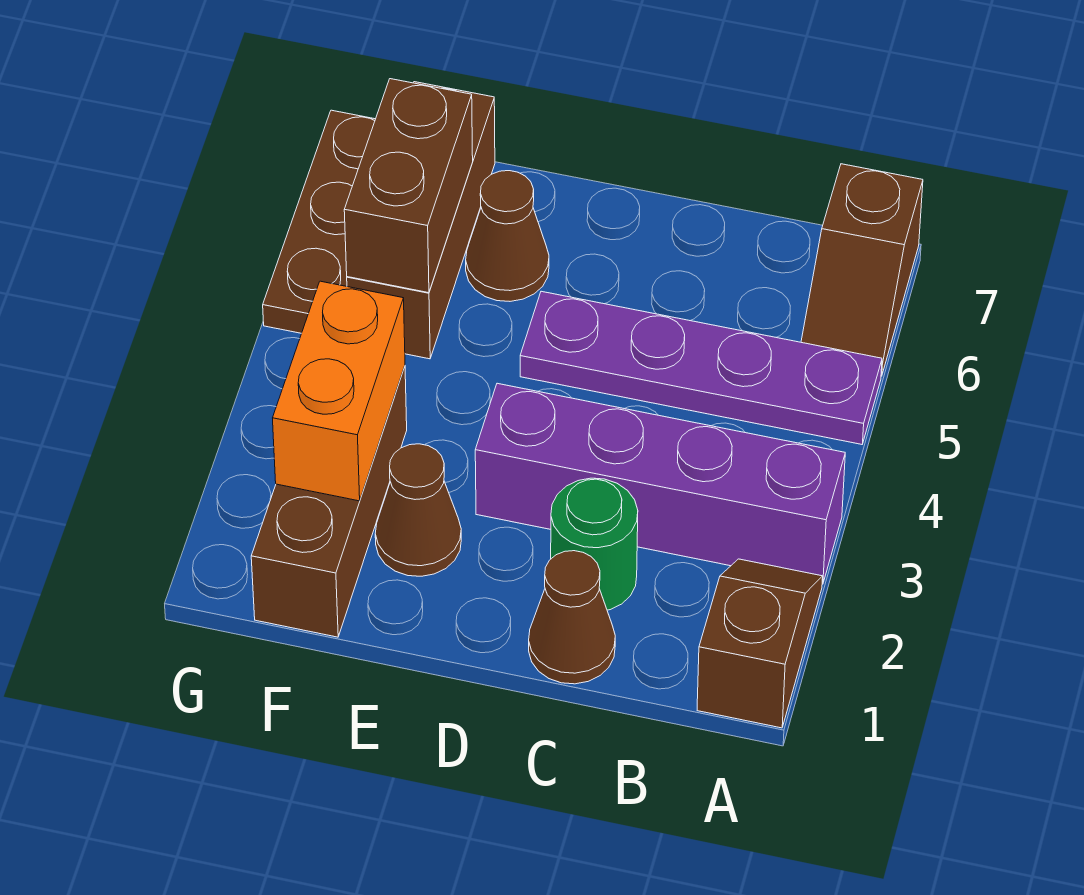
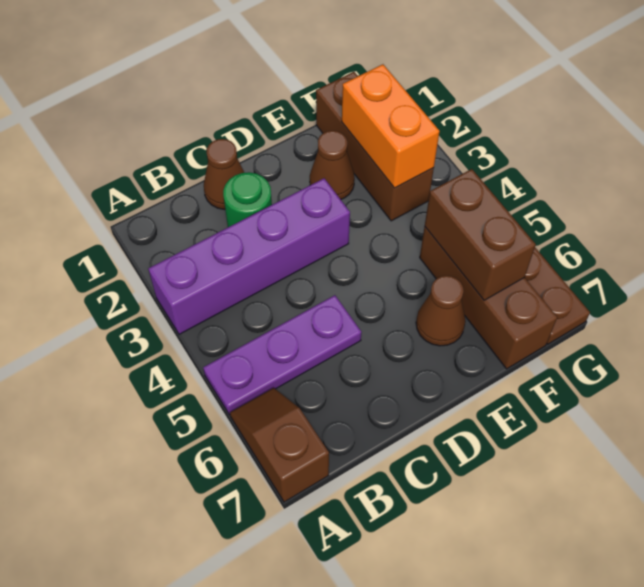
brown slope A1:A2 level 1 top 1 -> none
purple plate A5:D5 level 1 -> purple plate A5:C5 level 1

